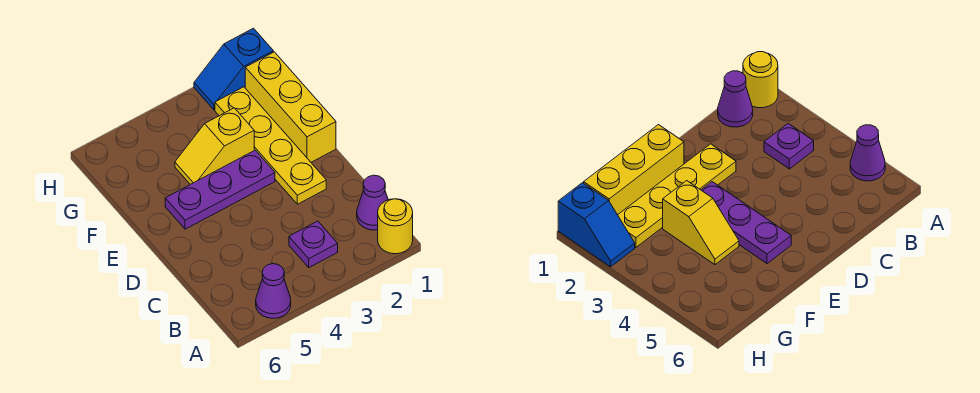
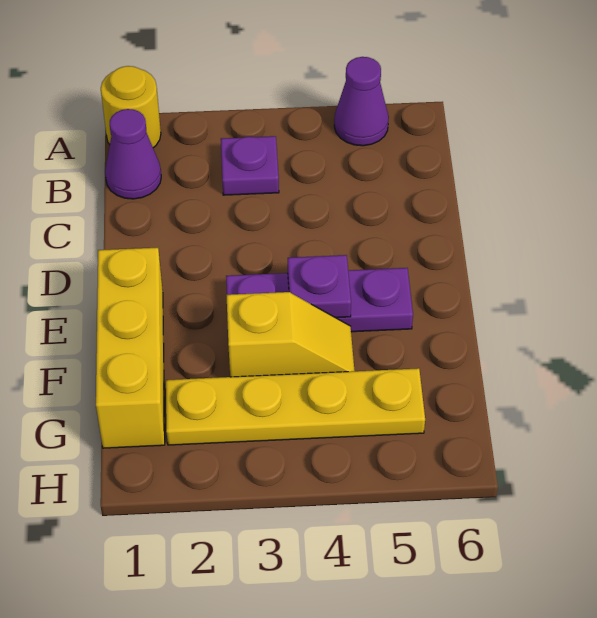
yellow plate D2:G2 level 1 -> yellow plate G2:G5 level 1
none -> purple plate E4 level 2
blue slope H1:H2 level 1 top 1 -> none

